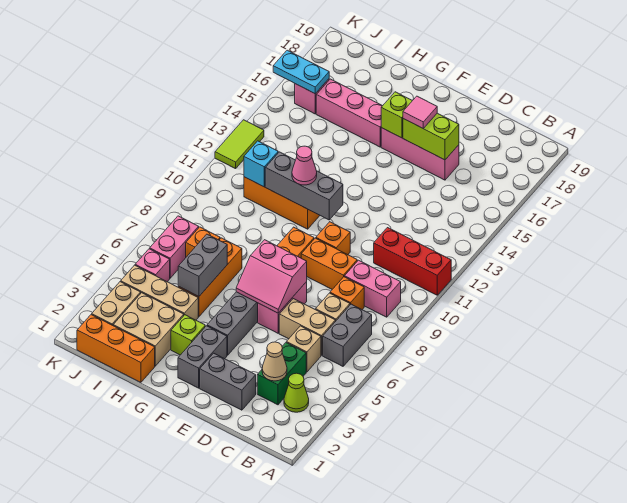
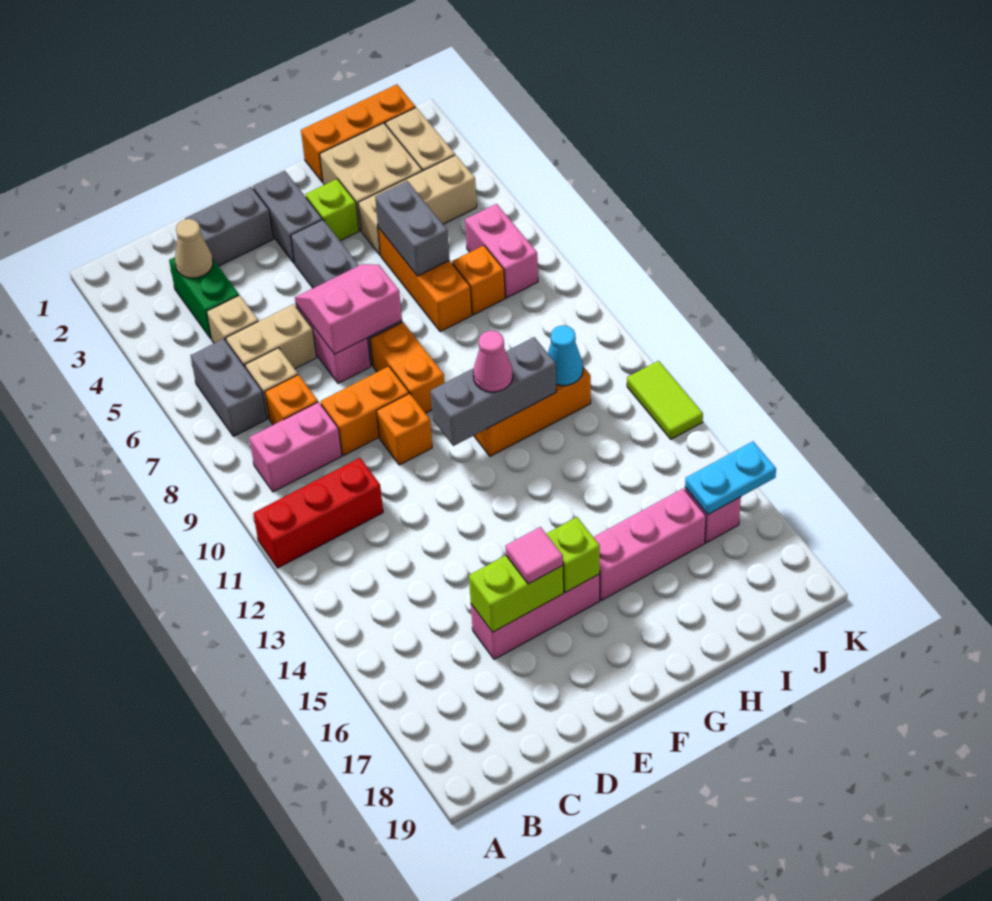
lime cone B3 level 1 -> none
cyan brick I11 level 2 -> cyan cone I11 level 2
pink brick J5 level 1 -> none

